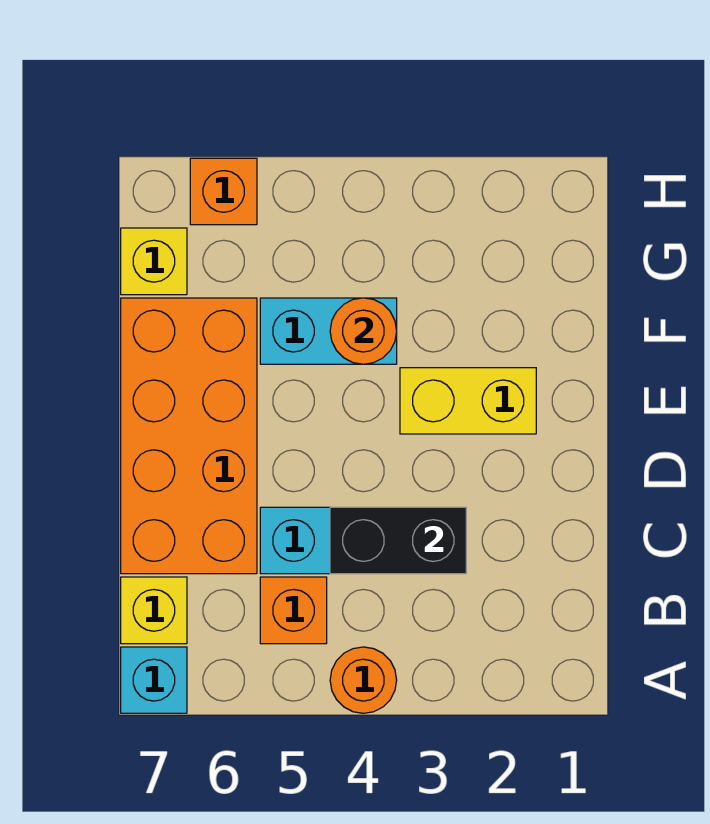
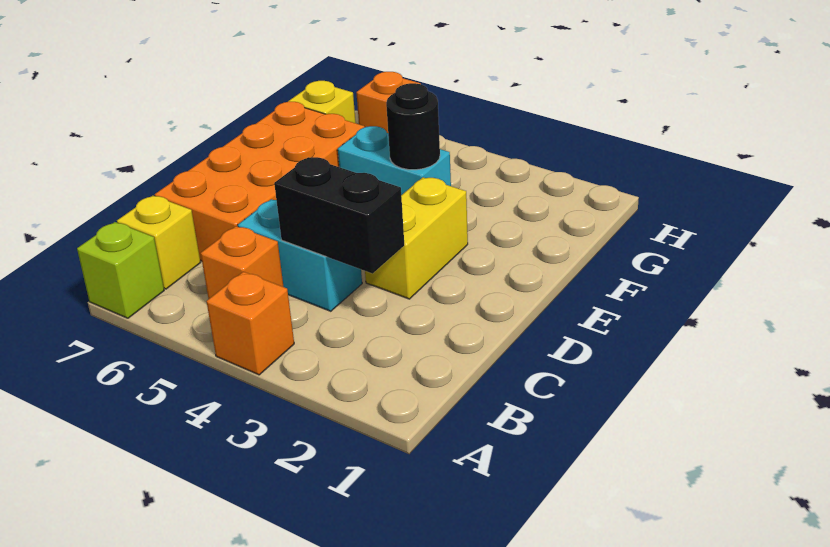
orange round brick A4 level 1 -> orange brick A4 level 1
cyan brick A7 level 1 -> lime brick A7 level 1
yellow brick E2:E3 level 1 -> yellow brick D3:E3 level 1
orange round brick F4 level 2 -> black round brick F4 level 2

